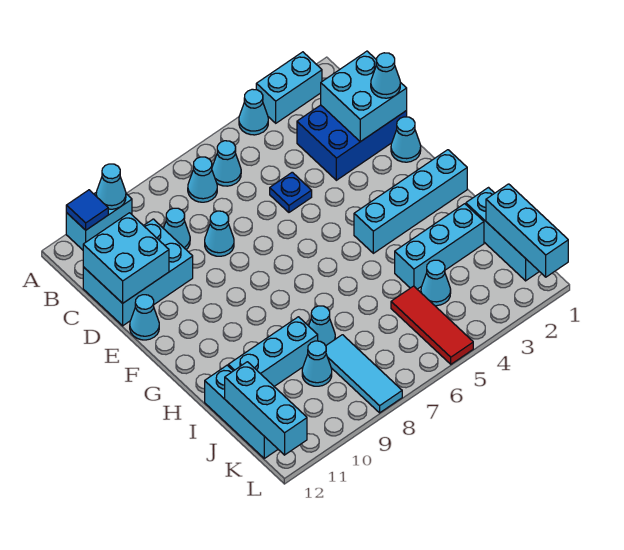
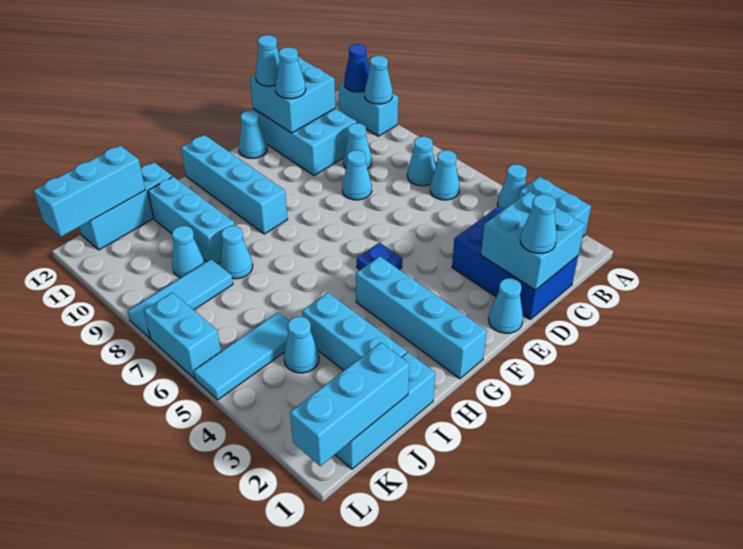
blue tile A11 level 2 -> blue cone A11 level 2
blue plate D5 level 1 -> blue plate F5 level 1
none -> cyan cone D11 level 3
none -> cyan cone D12 level 3
none -> cyan brick G9:G12 level 1
red tile J5:L5 level 1 -> cyan tile J5:L5 level 1
none -> cyan brick L6:L7 level 1

